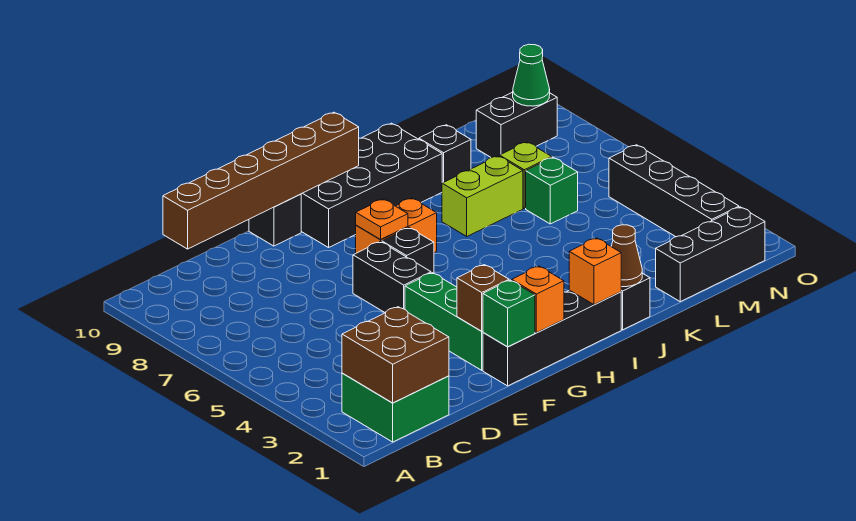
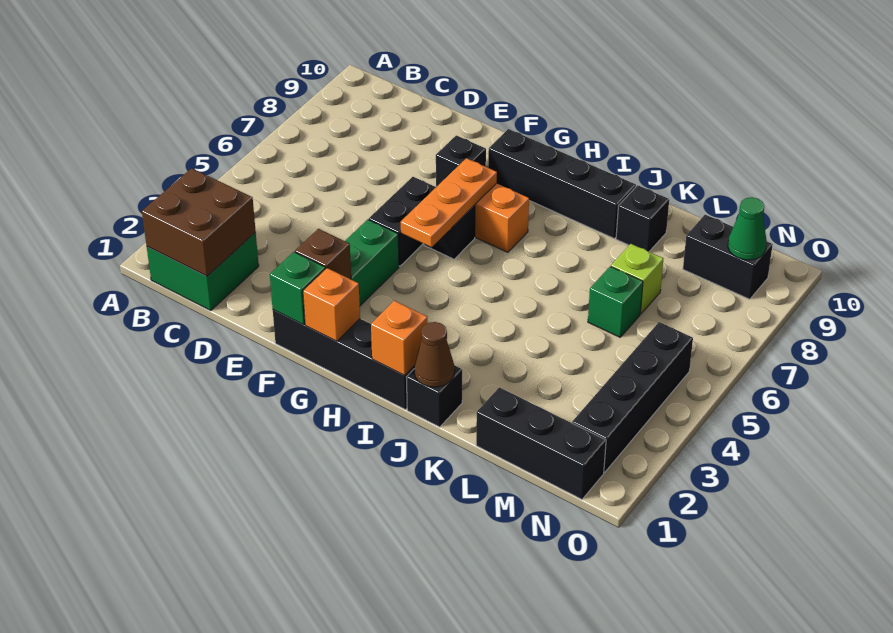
brown brick C10:H10 level 2 -> none
black brick F10 level 1 -> black brick F8 level 1
orange plate G7 level 2 -> orange plate G5:G7 level 2
black brick G9:J10 level 1 -> black brick G9:J9 level 1
lime brick J7:K7 level 1 -> none

